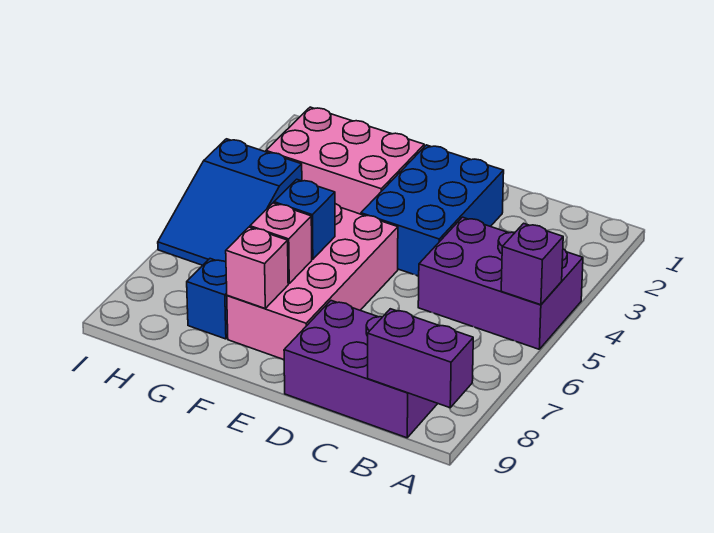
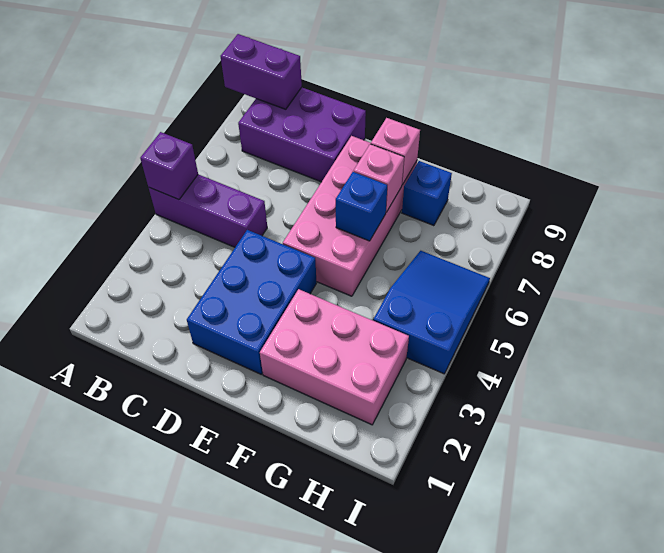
purple brick A4:C5 level 1 -> purple brick A5:C5 level 1

